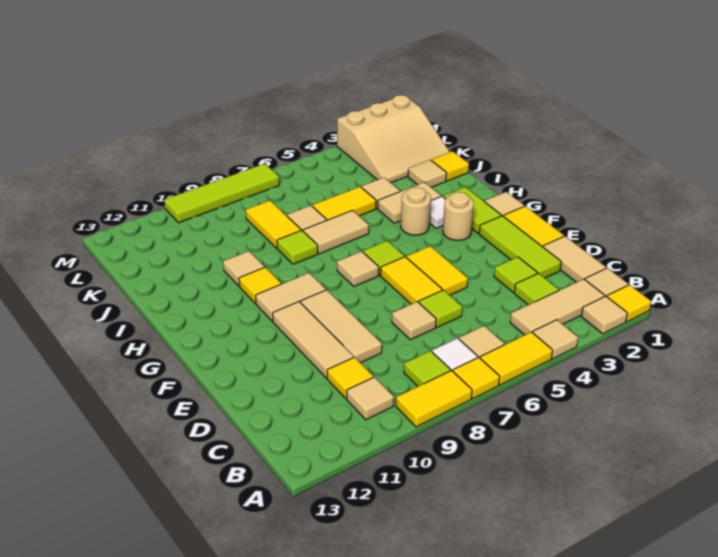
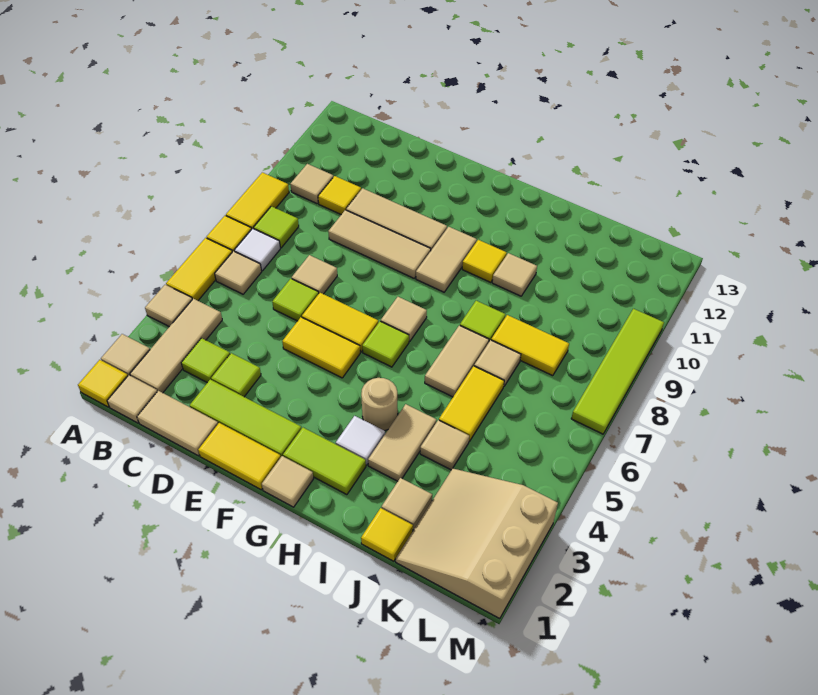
tan round brick G3 level 1 -> none

